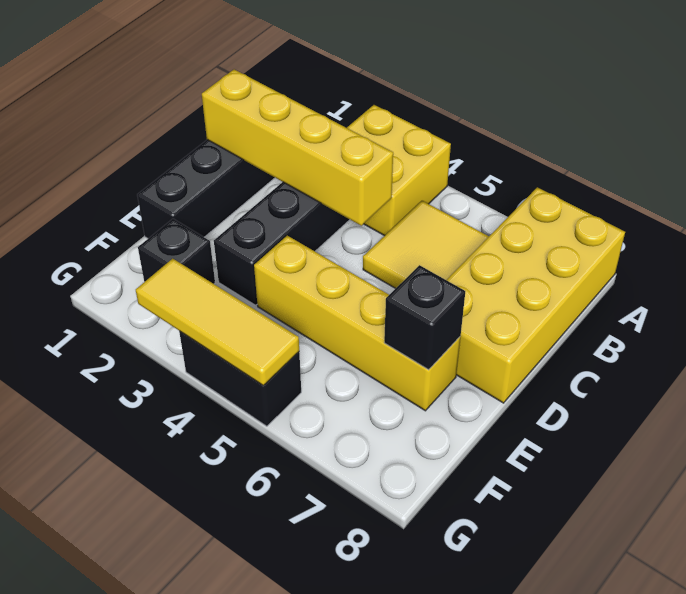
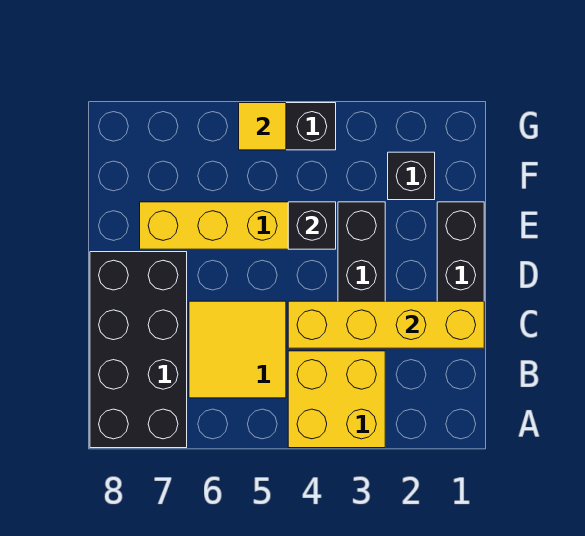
yellow brick A7:D8 level 1 -> black brick A7:D8 level 1
black brick E7 level 2 -> black brick E4 level 2
yellow tile G3:G5 level 2 -> yellow tile G5 level 2

